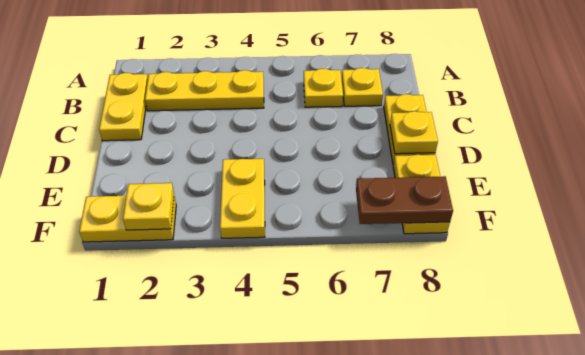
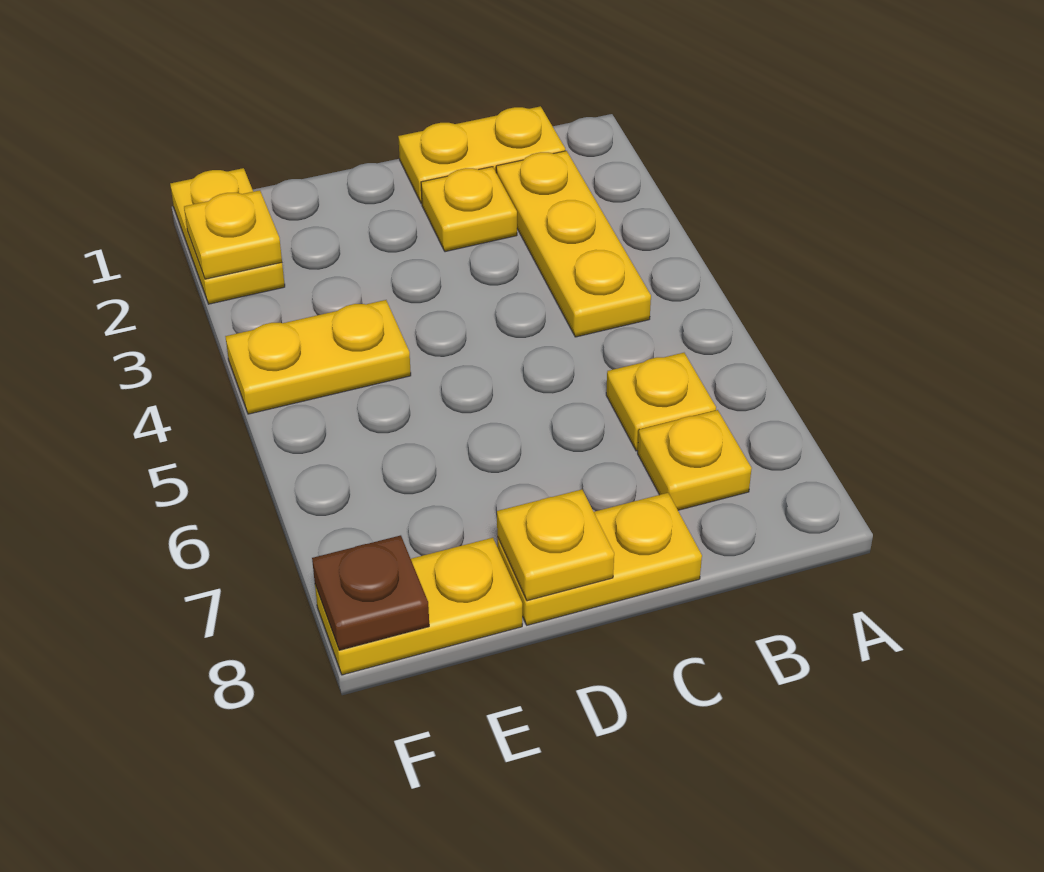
none -> yellow plate C2 level 1
brown plate F7:F8 level 2 -> brown plate F8 level 2

